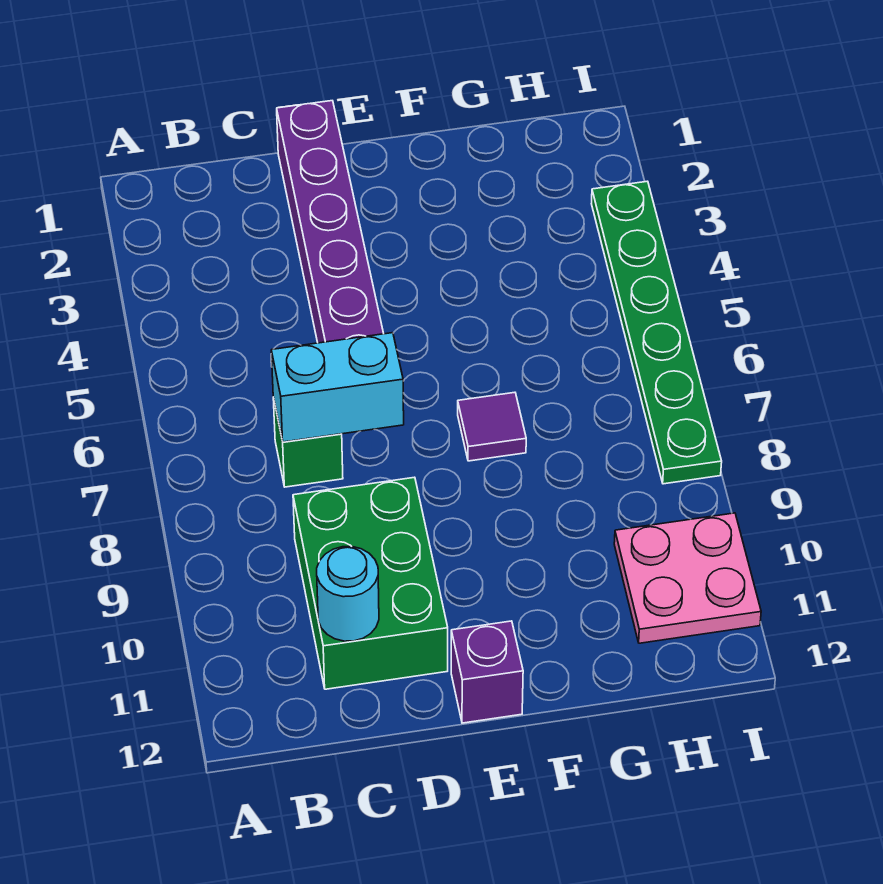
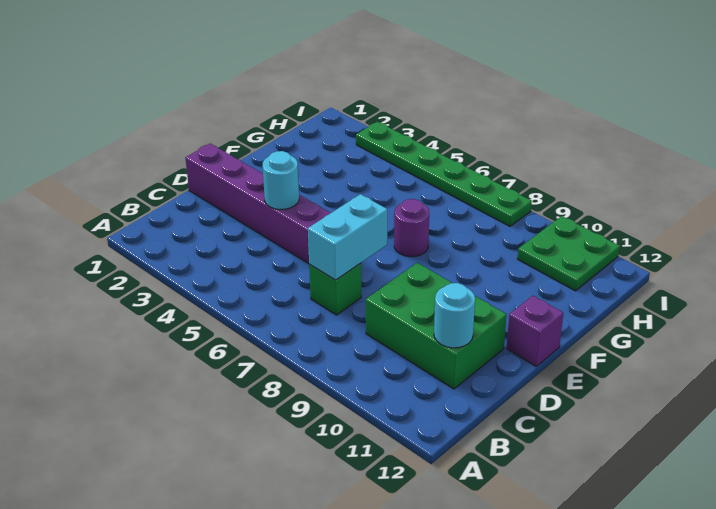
none -> cyan round brick D4 level 2
purple tile F7 level 1 -> purple round brick F7 level 1
pink plate H10:I11 level 1 -> green plate H10:I11 level 1

